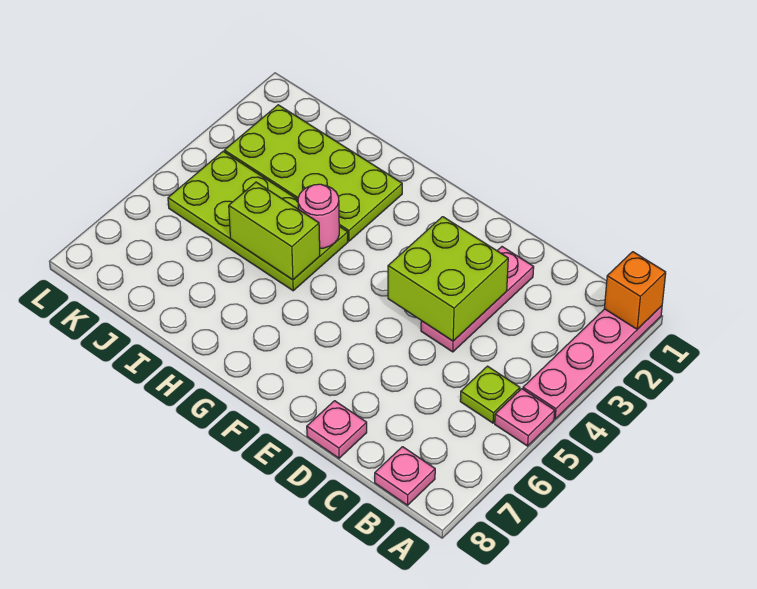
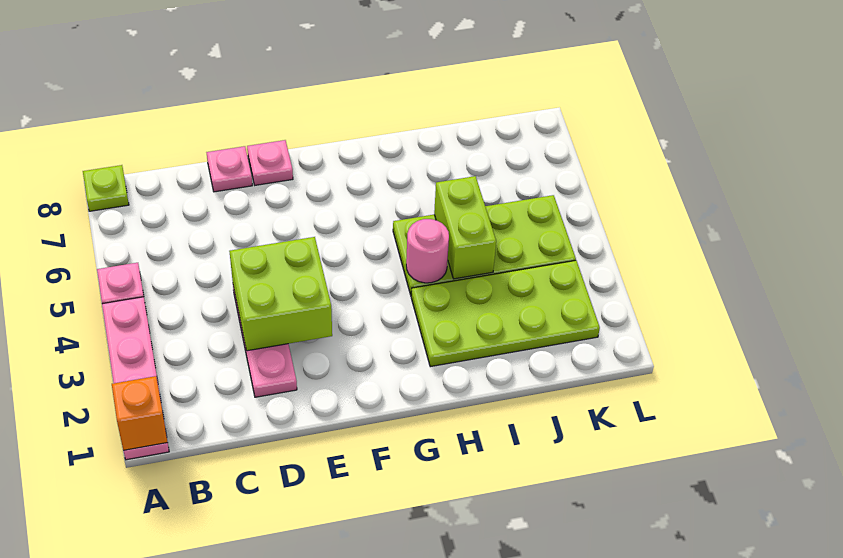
lime plate B5 level 1 -> lime plate A8 level 1
pink plate B8 level 1 -> pink plate E8 level 1
lime brick H5:I5 level 2 -> lime brick I4:I5 level 2

